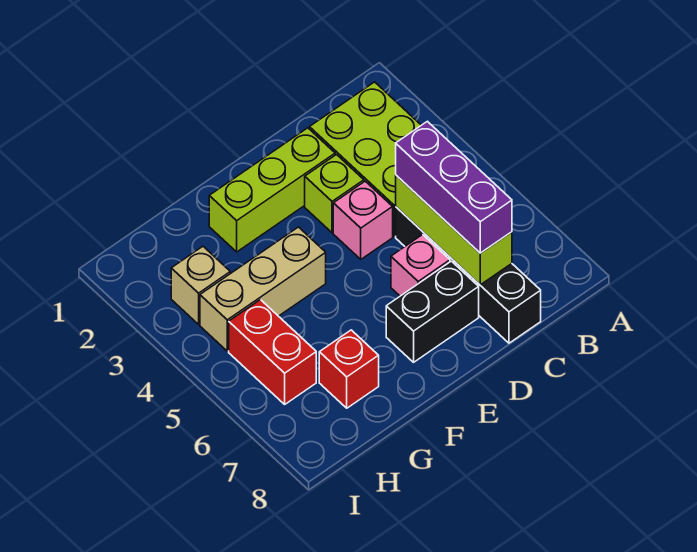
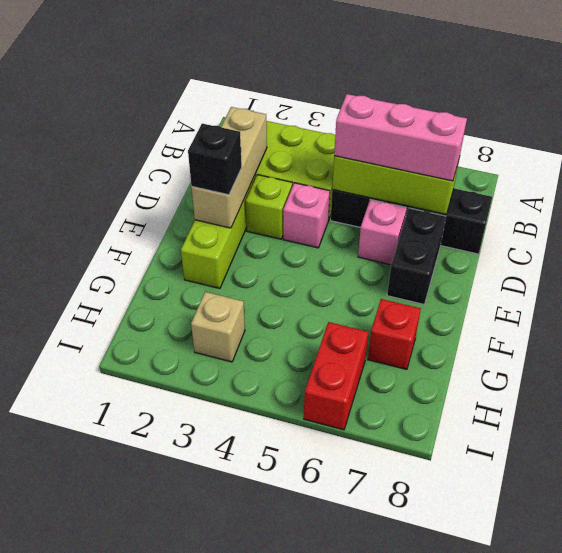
purple brick C5:C7 level 3 -> pink brick C5:C7 level 3
none -> black brick E2 level 3
tan brick F4:H4 level 1 -> tan brick C2:E2 level 2
red brick H5:H6 level 1 -> red brick H6:I6 level 1

